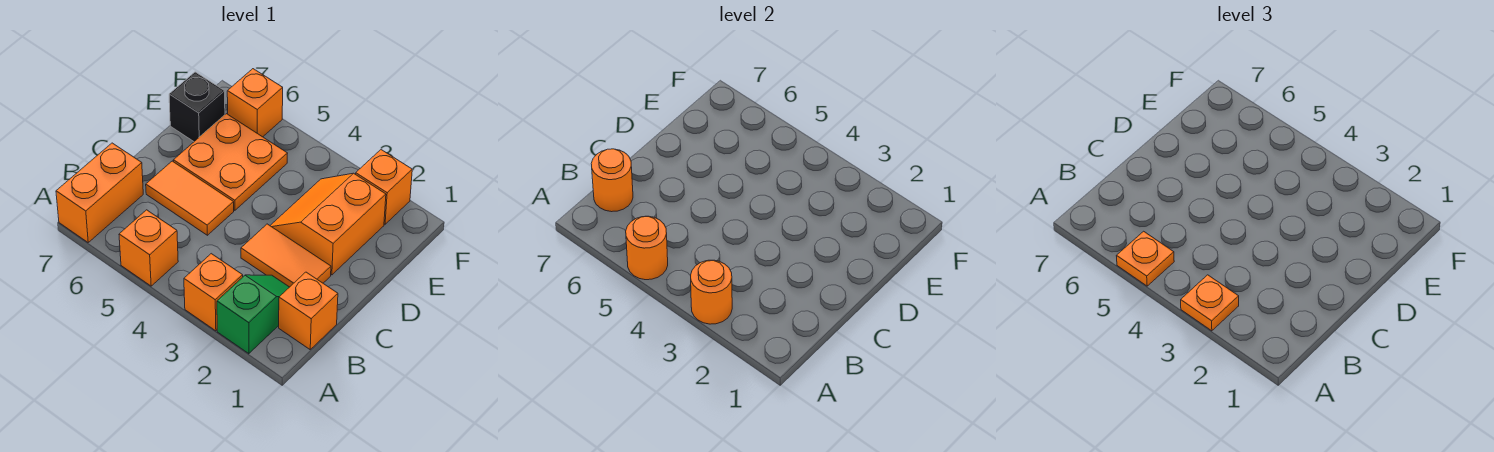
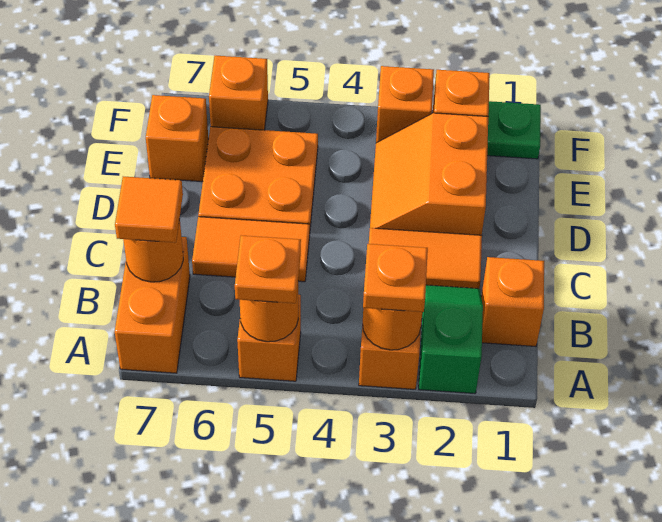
none -> orange tile B7 level 3
black brick E7 level 1 -> orange brick E7 level 1
none -> green plate F1 level 1
none -> orange brick F3 level 1

